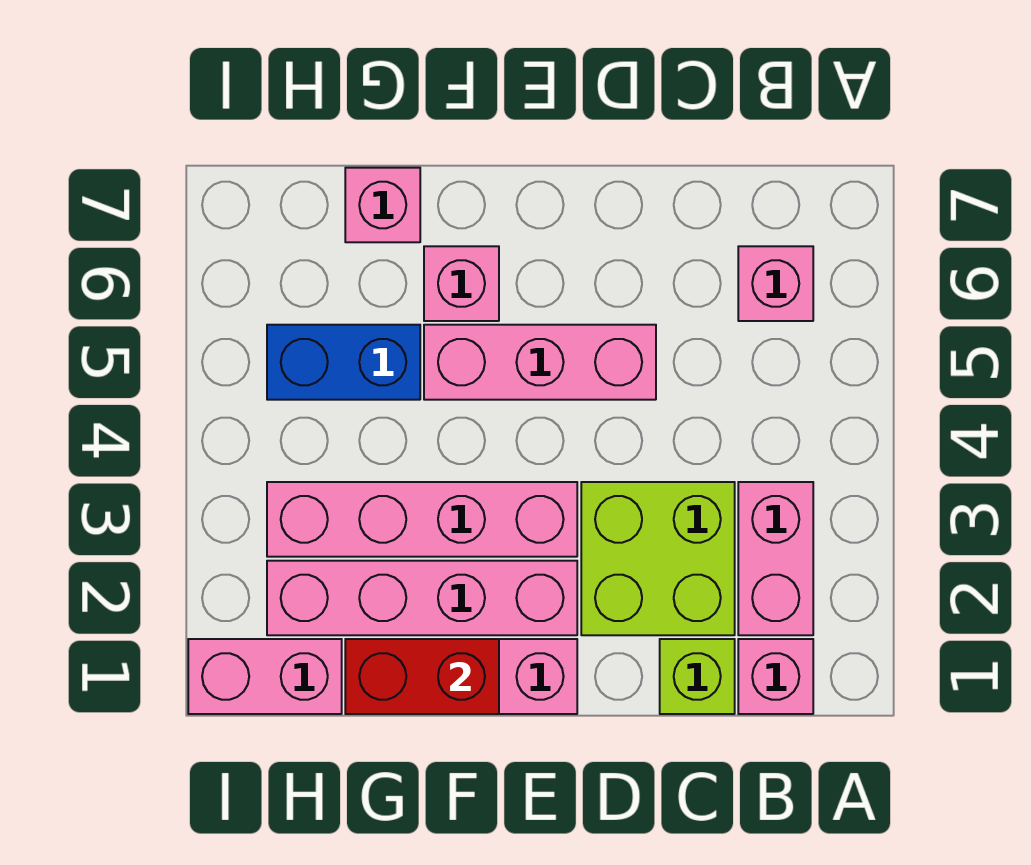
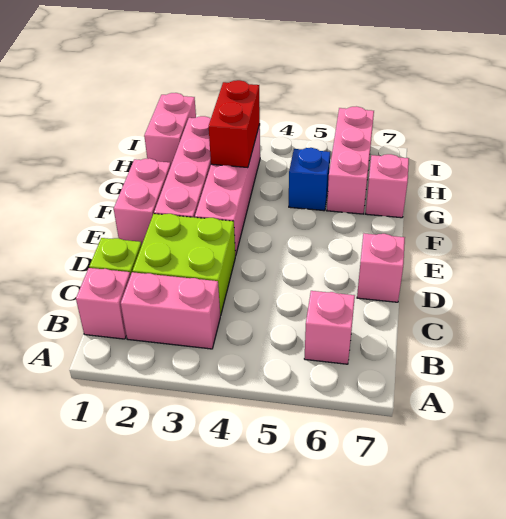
pink brick D5:F5 level 1 -> pink brick G6:I6 level 1
red brick F1:G1 level 2 -> red brick G3:H3 level 2
pink brick F6 level 1 -> pink brick D7 level 1
blue brick G5:H5 level 1 -> blue brick G5 level 1

